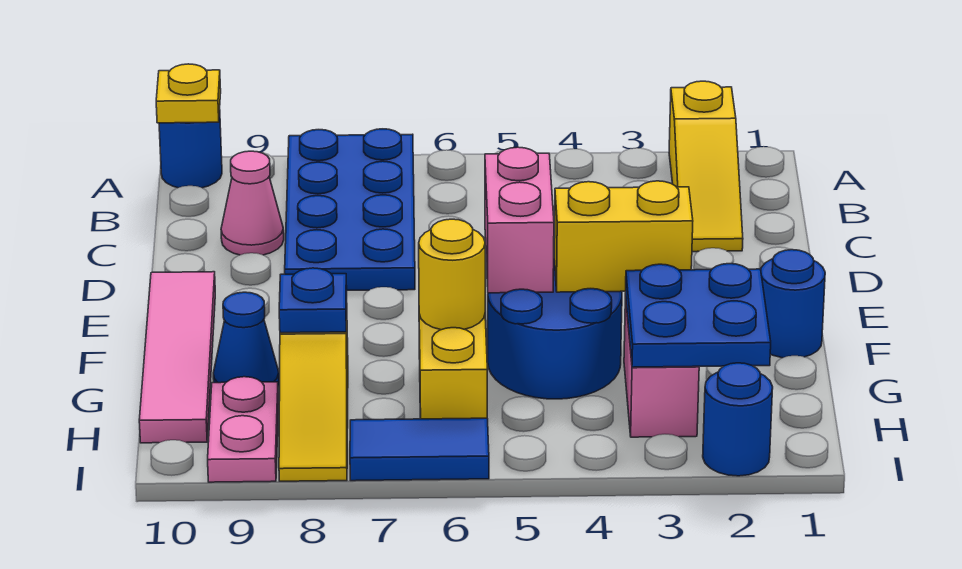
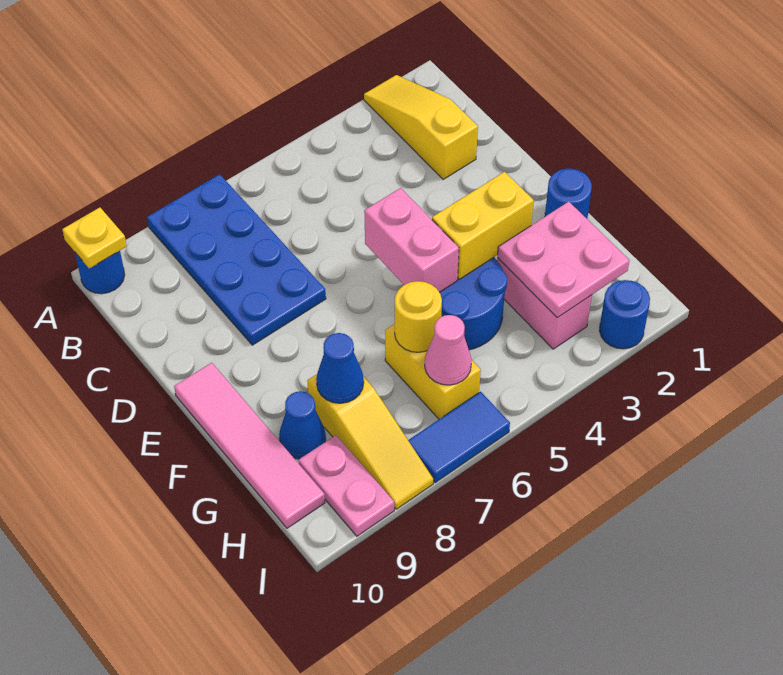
yellow slope A2:C2 level 1 top A -> yellow slope A2:C2 level 1 top C
pink cone C9 level 1 -> pink cone H6 level 2
blue plate G2:H3 level 2 -> pink plate G2:H3 level 2
blue plate G8 level 2 -> blue cone G8 level 2

